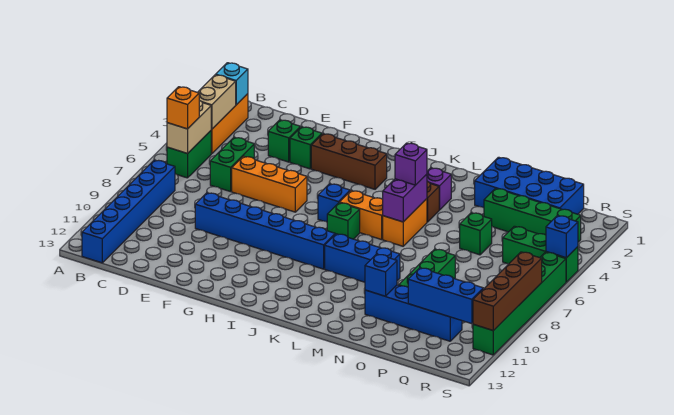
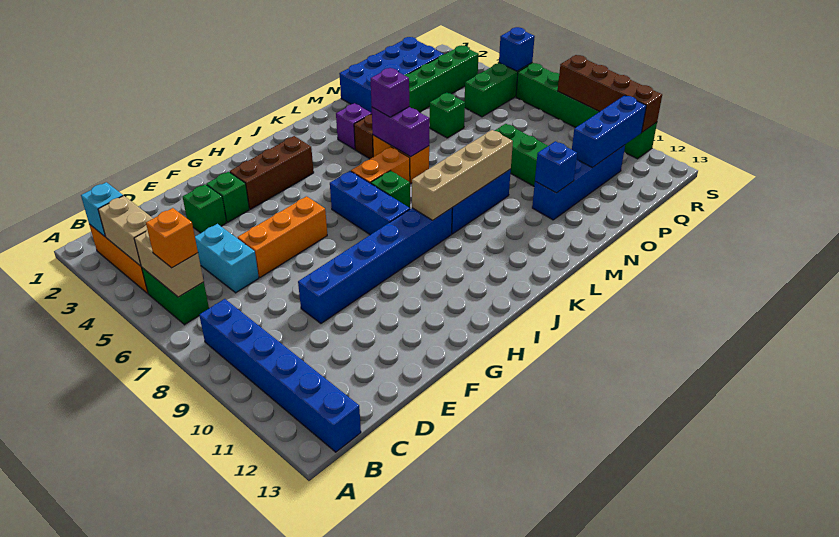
green brick D5:D6 level 1 -> cyan brick D5:D6 level 1
blue brick I6 level 1 -> blue brick I6:I8 level 1
none -> tan brick J9:M9 level 2

